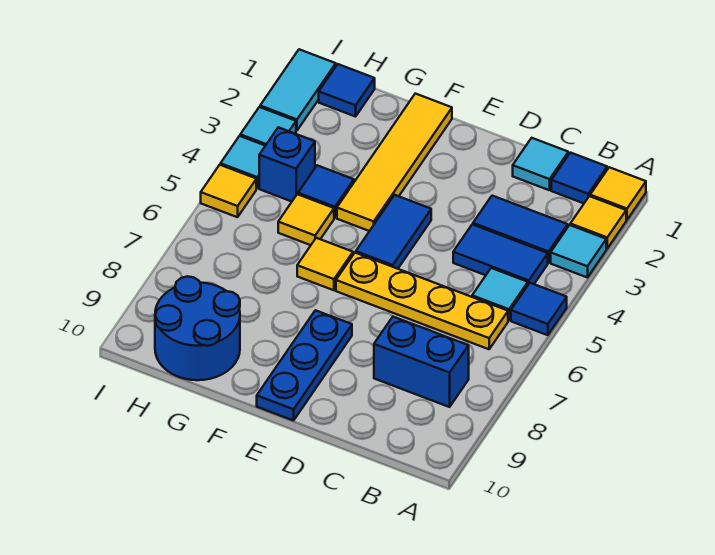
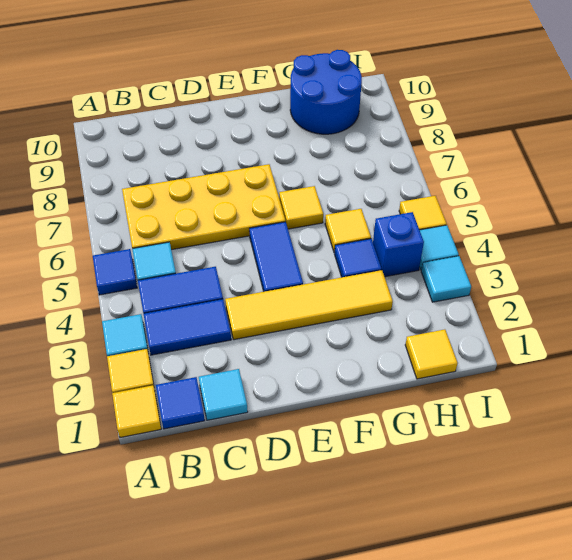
yellow plate B6:E6 level 1 -> yellow plate B6:E7 level 1
blue brick B8:C8 level 1 -> none
blue plate E8:E10 level 1 -> none
yellow tile F1:F4 level 1 -> yellow tile D3:G3 level 1
blue tile H1 level 1 -> yellow tile H1 level 1
cyan tile I1:I2 level 1 -> none

